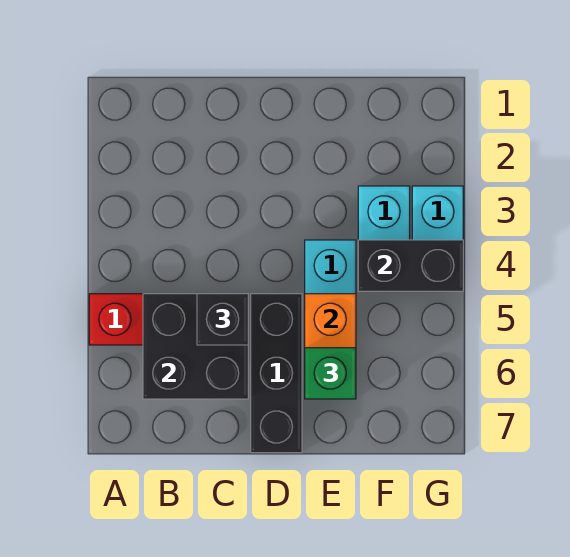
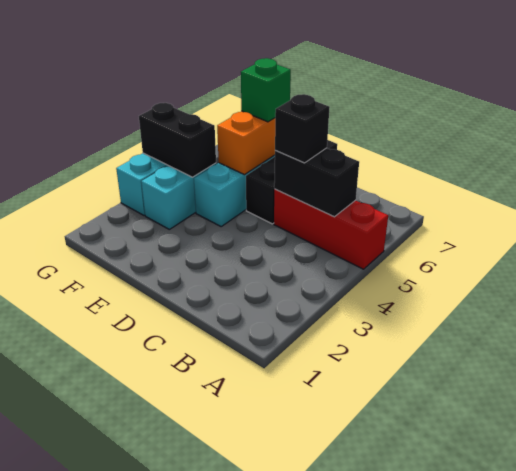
black brick B5:C6 level 2 -> black brick B5:C5 level 2

